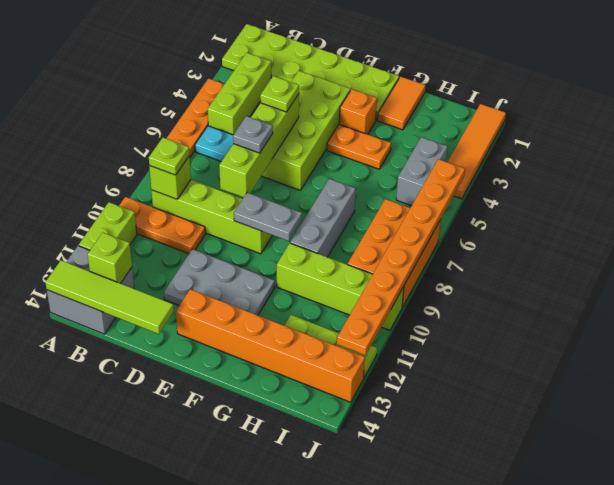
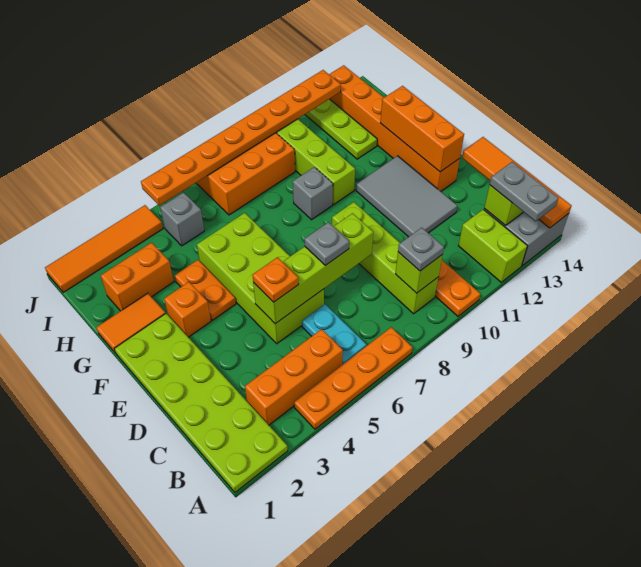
lime brick A11:A12 level 1 -> lime brick A12:B12 level 1
lime tile A14:D14 level 2 -> orange tile A14:D14 level 2
lime brick B3:B5 level 1 -> orange brick B3:B5 level 1
lime plate B9 level 3 -> grey plate B9 level 3
lime brick D3:E6 level 1 -> lime brick D5:G6 level 1
lime plate D5 level 3 -> orange plate D5 level 3
grey plate D11:F12 level 1 -> grey tile D11:F12 level 1
grey plate E9:F9 level 2 -> grey plate A13:B13 level 3
none -> orange brick E13:G13 level 2
grey brick G7:G9 level 1 -> grey brick G9 level 1
none -> orange brick H2:H3 level 1
grey brick I4:I5 level 1 -> grey brick I5 level 1

